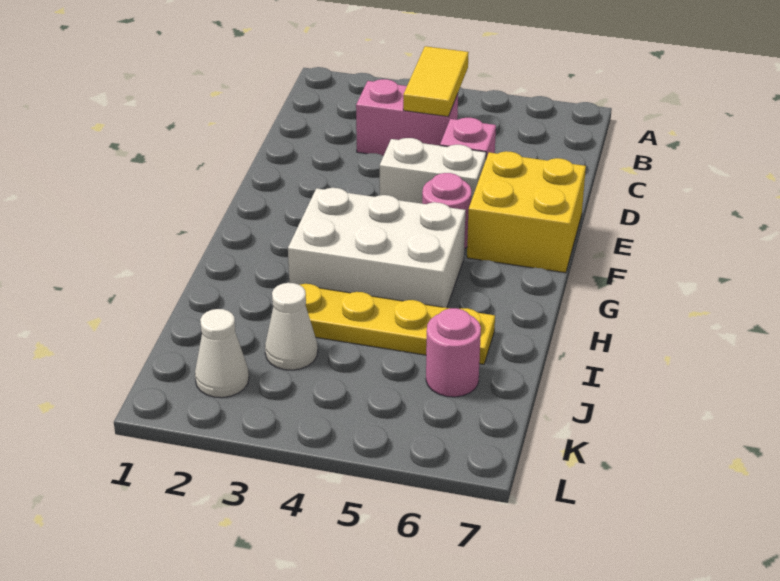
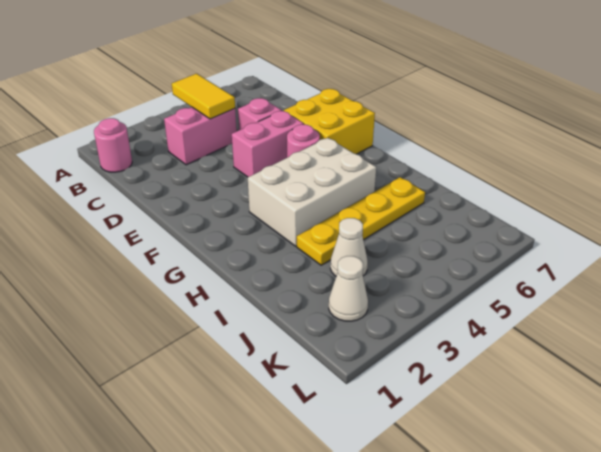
white brick E4:E5 level 1 -> pink brick E4:E5 level 1
pink round brick J6 level 1 -> pink round brick B1 level 1

